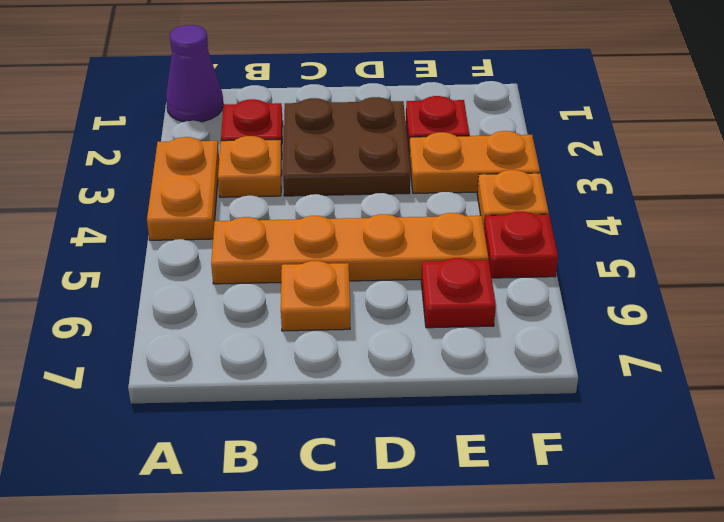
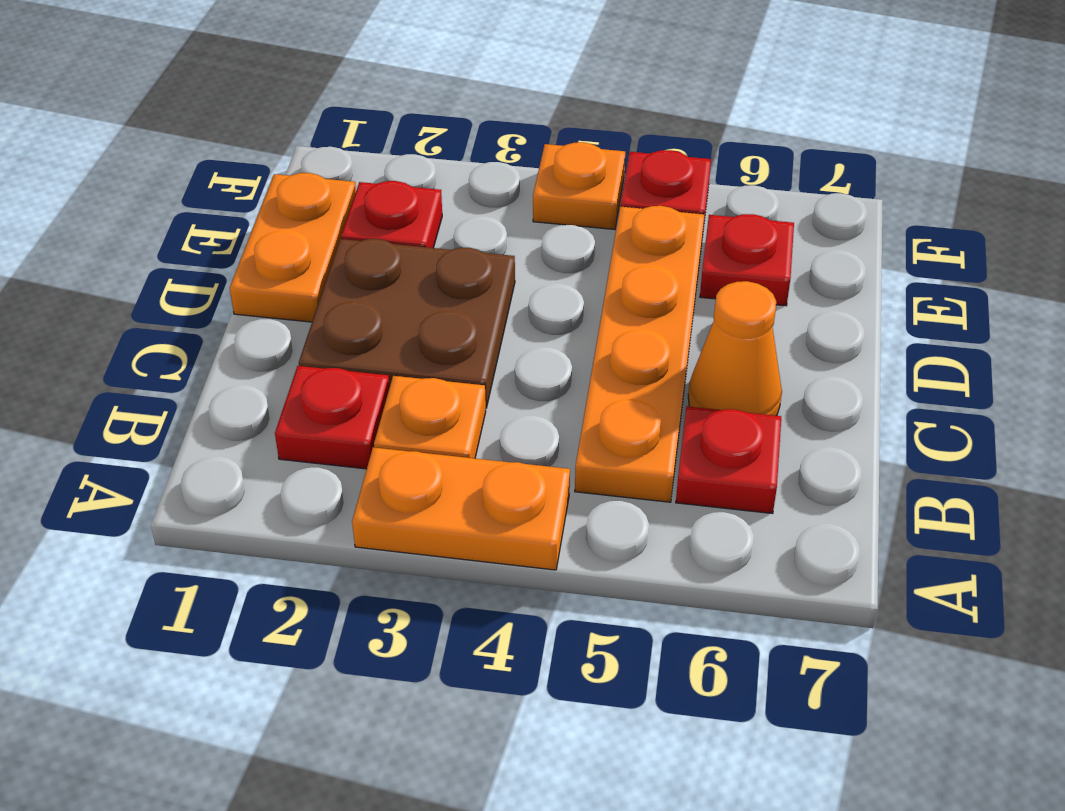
purple cone A1 level 1 -> none
none -> red plate B6 level 1
orange plate C6 level 1 -> orange cone C6 level 1
orange plate E3:F3 level 1 -> orange plate D1:E1 level 1

